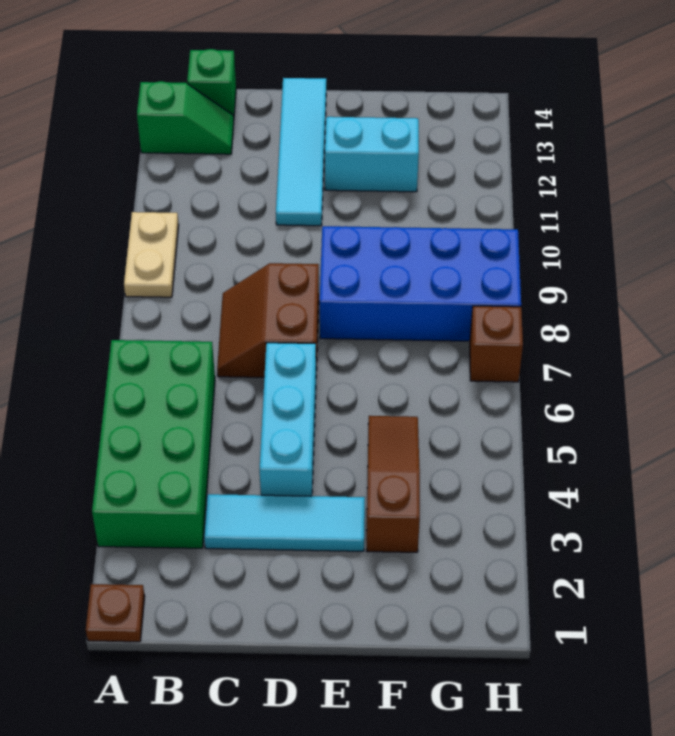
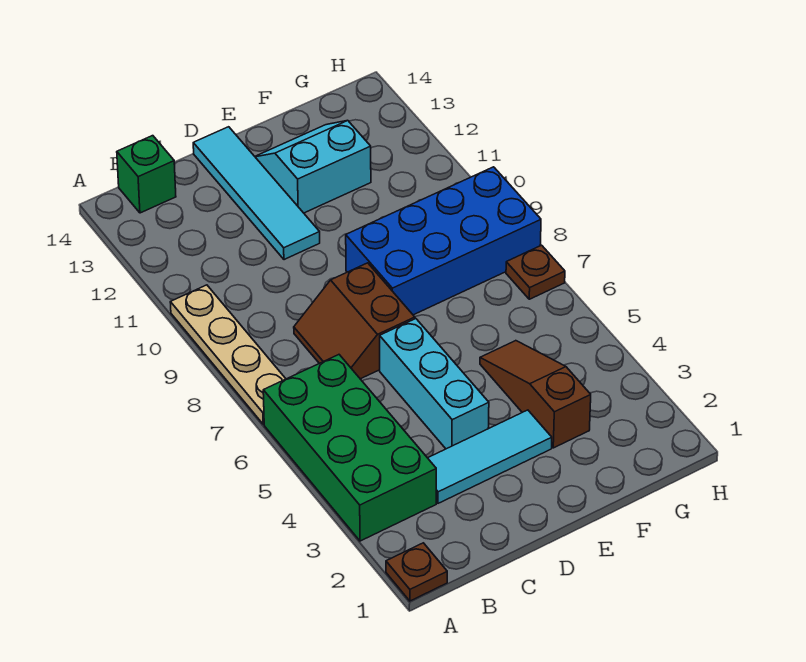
tan plate A9:A10 level 1 -> tan plate A7:A10 level 1
green slope A13:B13 level 1 top A -> none
brown brick H7 level 1 -> brown plate H7 level 1

